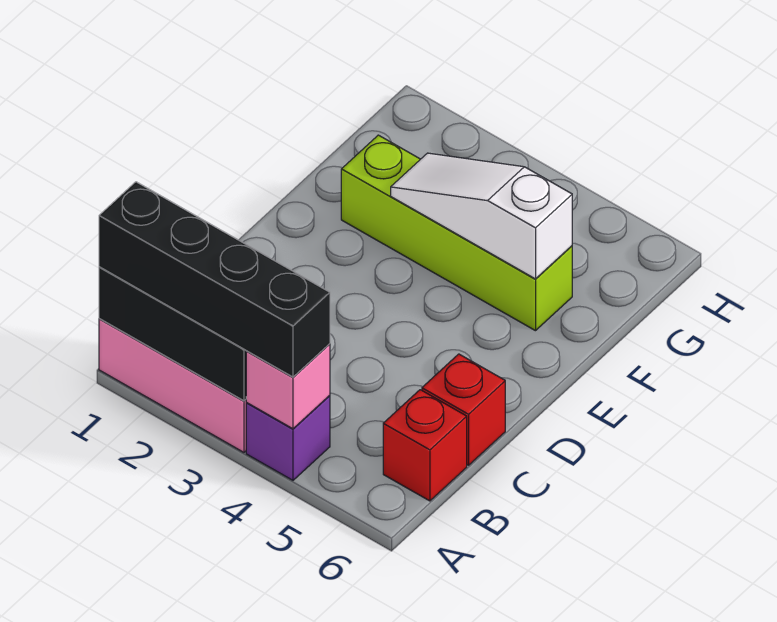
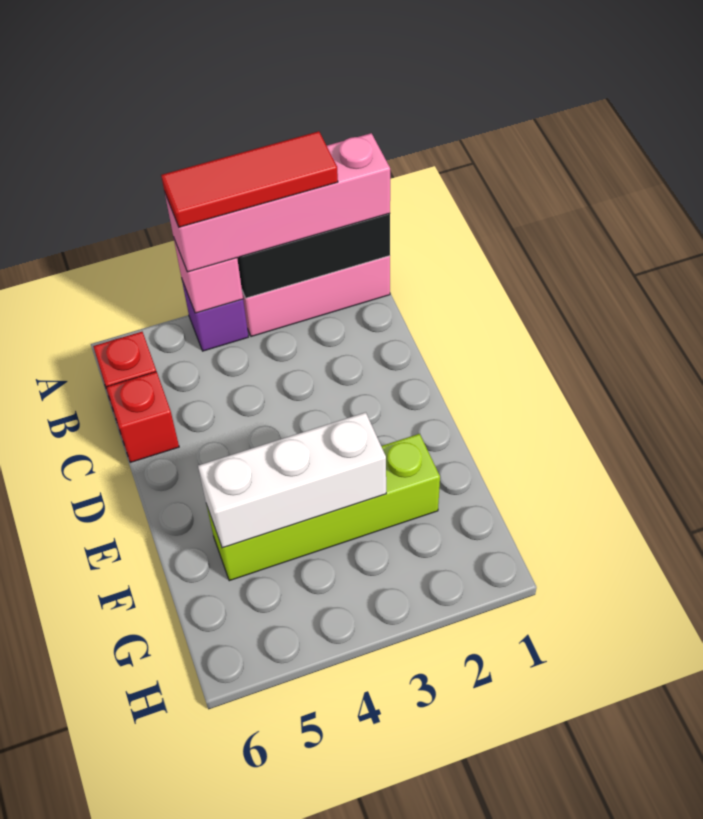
black brick A1:A4 level 3 -> pink brick A1:A4 level 3
none -> red tile A2:A4 level 4
white slope F3:F5 level 2 top 5 -> white brick F3:F5 level 2

